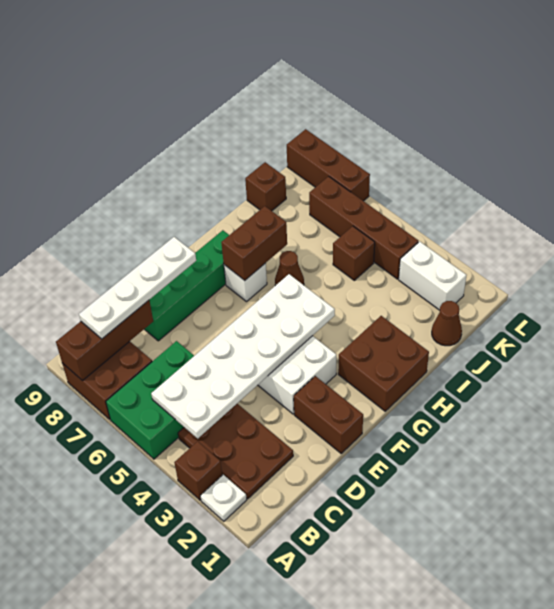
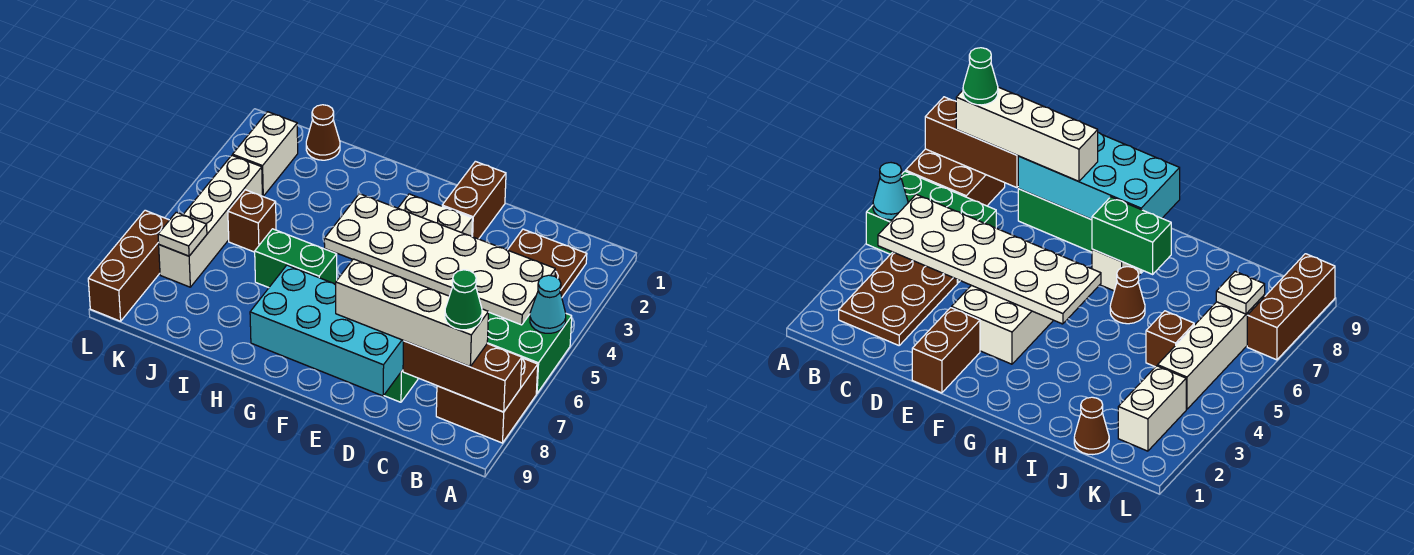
white plate A2 level 1 -> white plate K7 level 2
brown brick A3 level 1 -> none
none -> cyan cone A5 level 2
white plate B8:E8 level 3 -> white brick B8:E8 level 3
none -> green cone B8 level 4
none -> cyan brick D8:G9 level 2
brown brick G1:H2 level 1 -> none
brown brick G7:H7 level 2 -> green brick G7:H7 level 2
brown brick J9 level 1 -> none
brown brick K4:K7 level 1 -> white brick K4:K7 level 1

